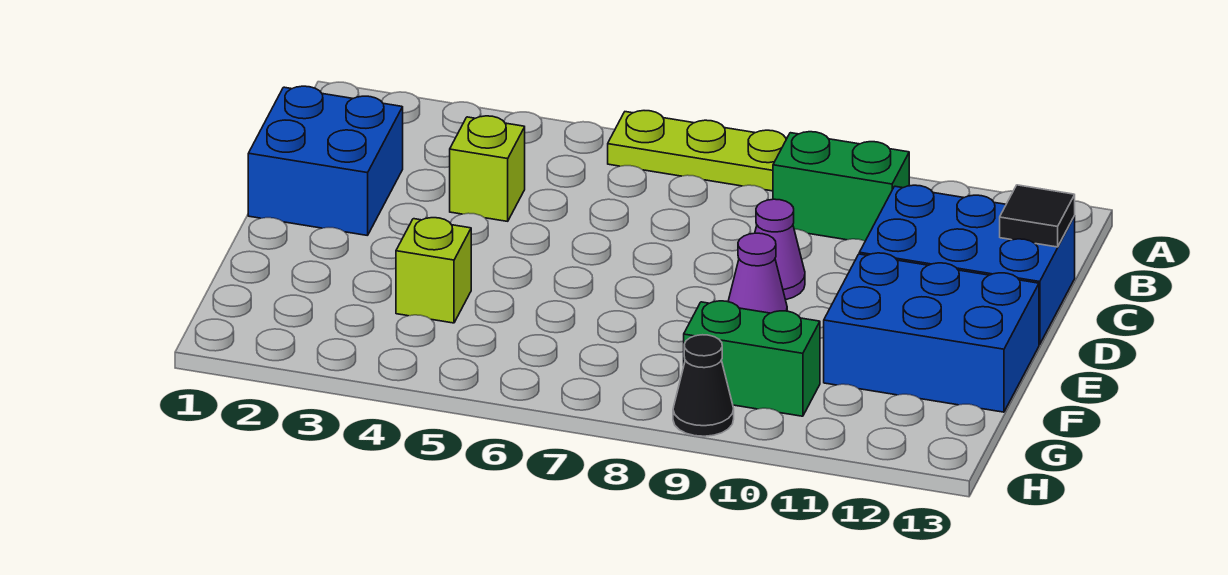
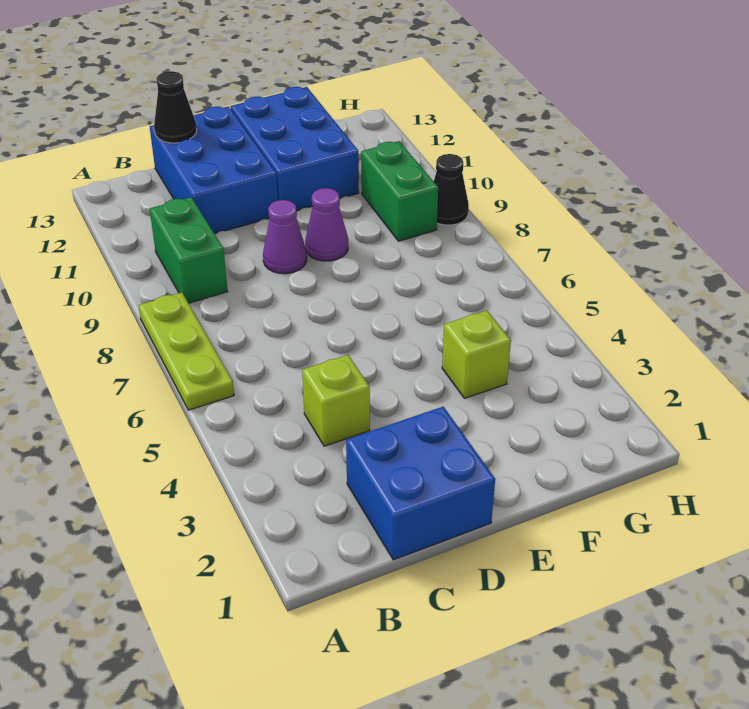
black tile C13 level 2 -> black cone C13 level 2

